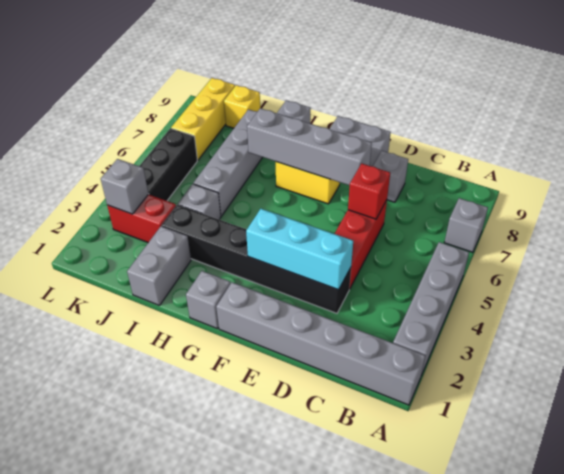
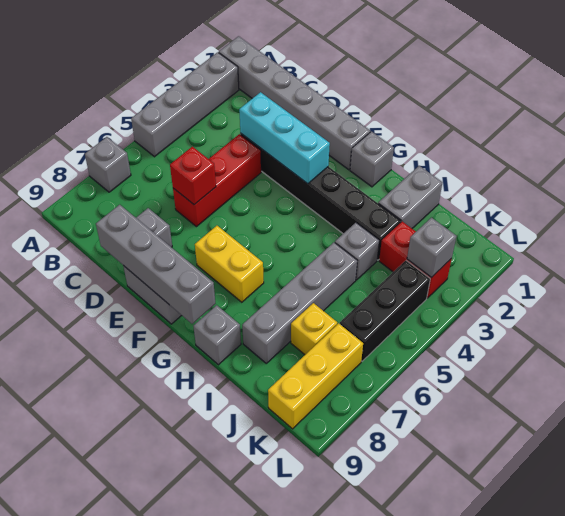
grey brick E7:H7 level 2 -> grey brick D9:G9 level 2
yellow brick J9 level 1 -> yellow brick J7 level 1

